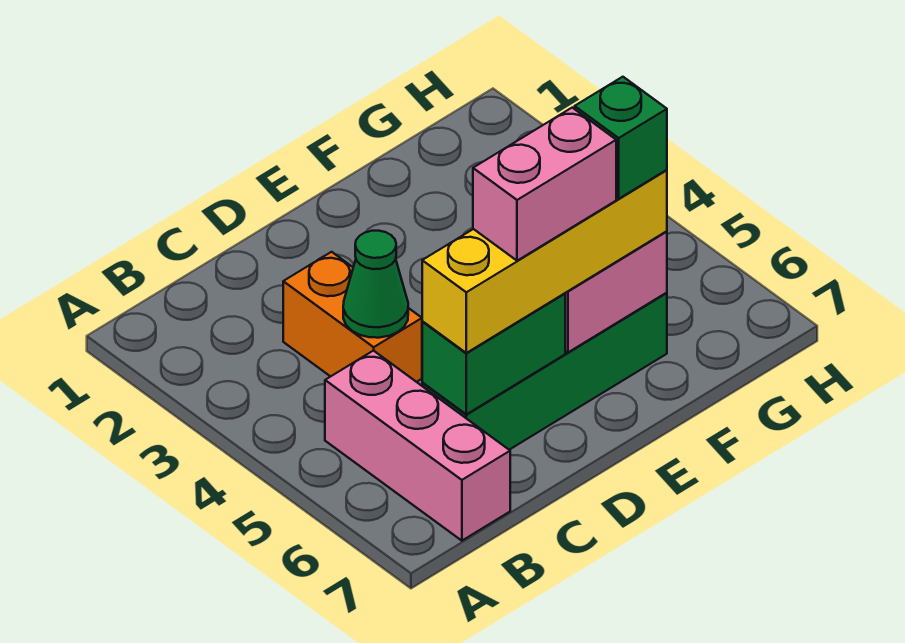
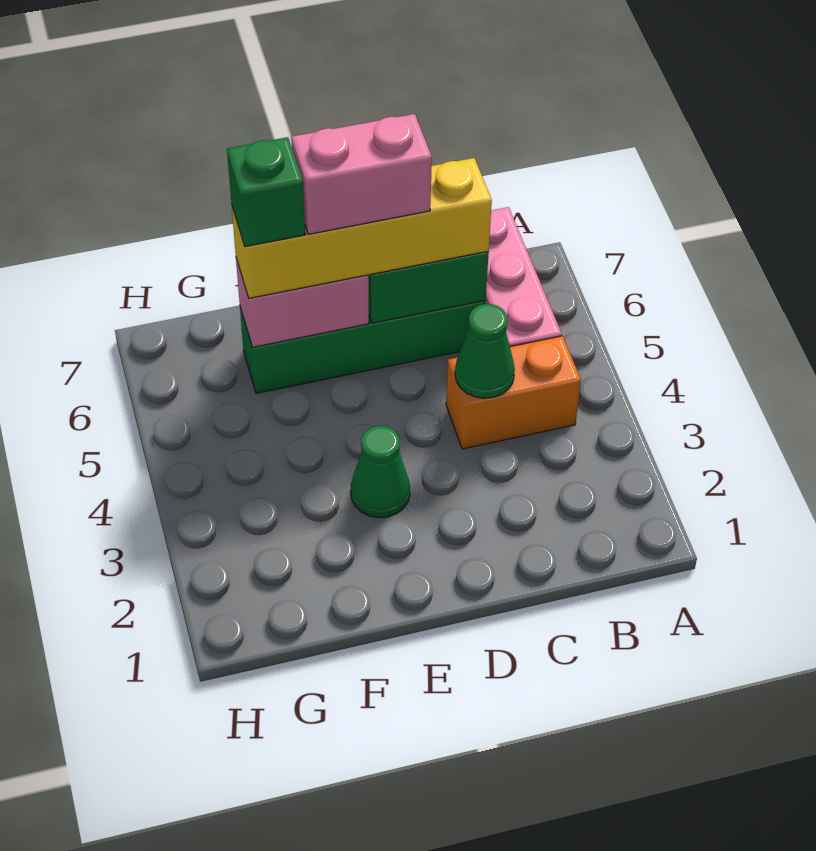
orange brick C3:C4 level 1 -> orange brick B4:C4 level 1
none -> green cone E3 level 1

